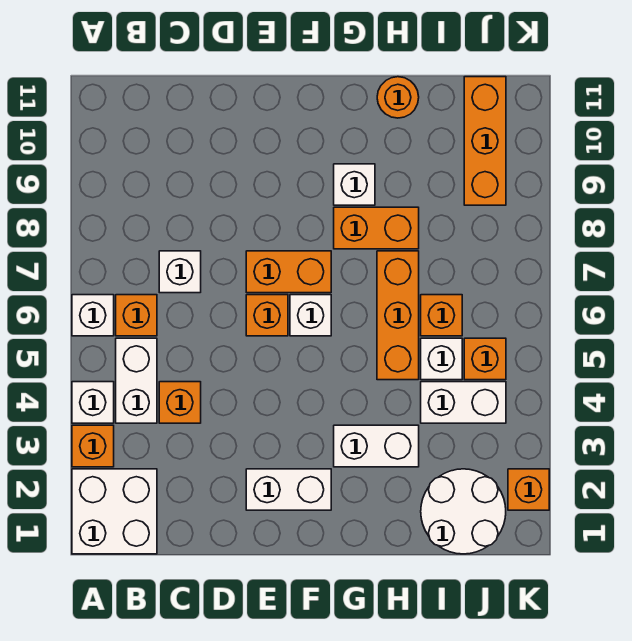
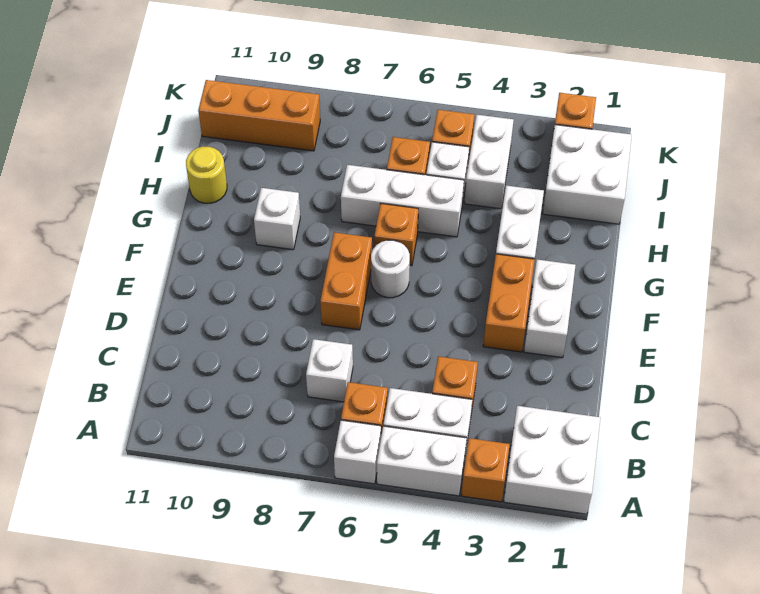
white brick A4 level 1 -> white brick A4:A5 level 1
orange brick E6 level 1 -> orange brick G6 level 1
white brick F6 level 1 -> white round brick F6 level 1
orange brick G8:H8 level 1 -> orange brick E3:F3 level 1
orange brick H5:H7 level 1 -> white brick H5:H7 level 1
orange round brick H11 level 1 -> yellow round brick H11 level 1
white round brick I1:J2 level 1 -> white brick I1:J2 level 1

